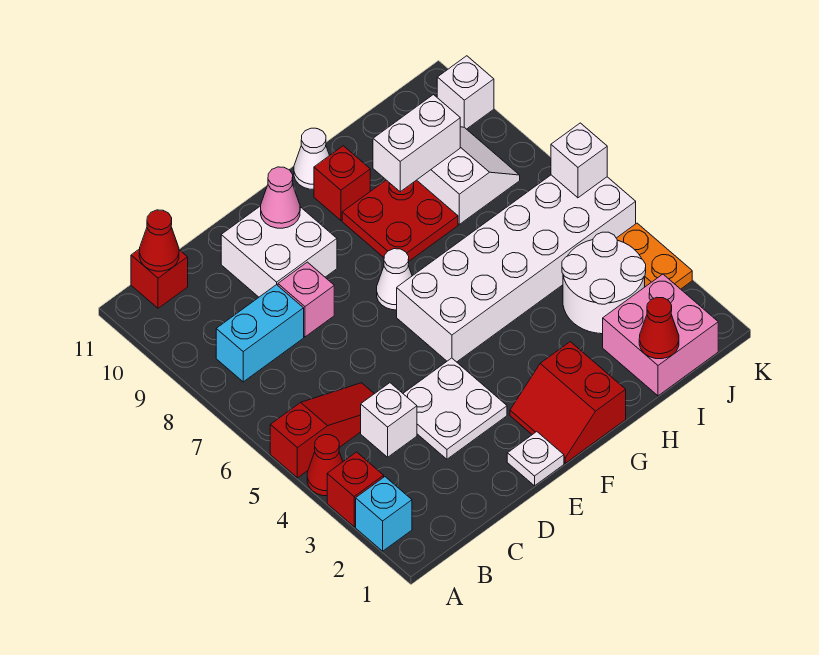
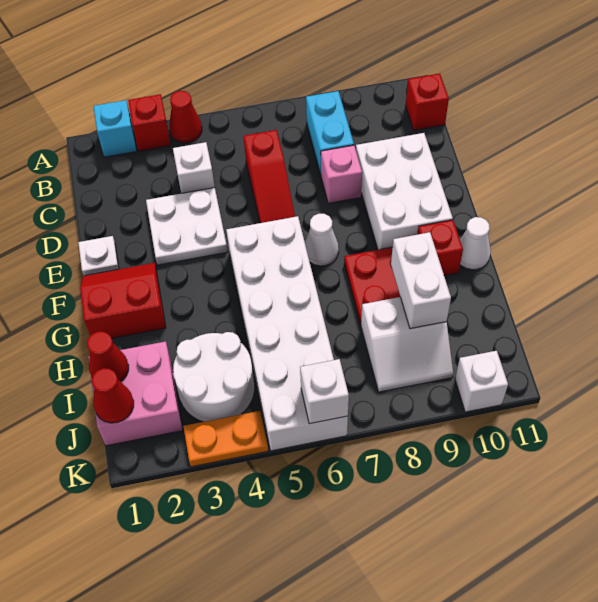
red slope A5:C5 level 1 top A -> red slope C6:E6 level 1 top C
red cone B11 level 2 -> red cone J1 level 2
white brick D9:E10 level 1 -> white brick D9:F10 level 1
pink cone E10 level 2 -> none

